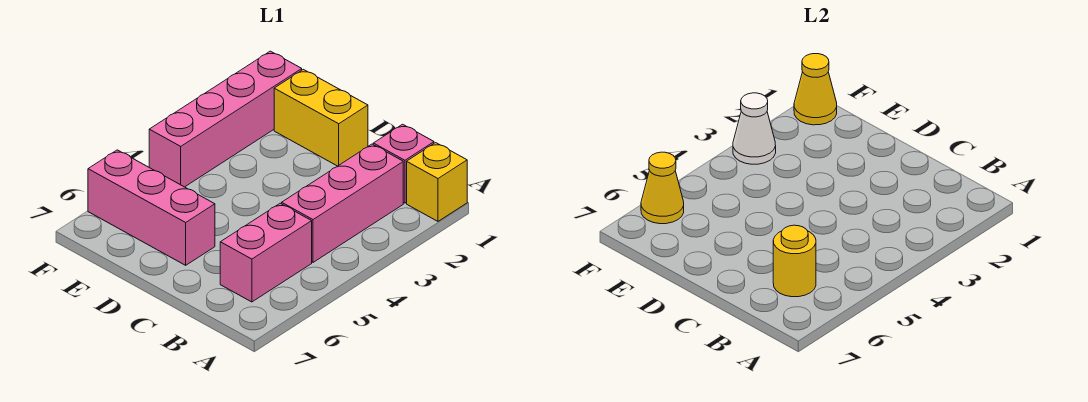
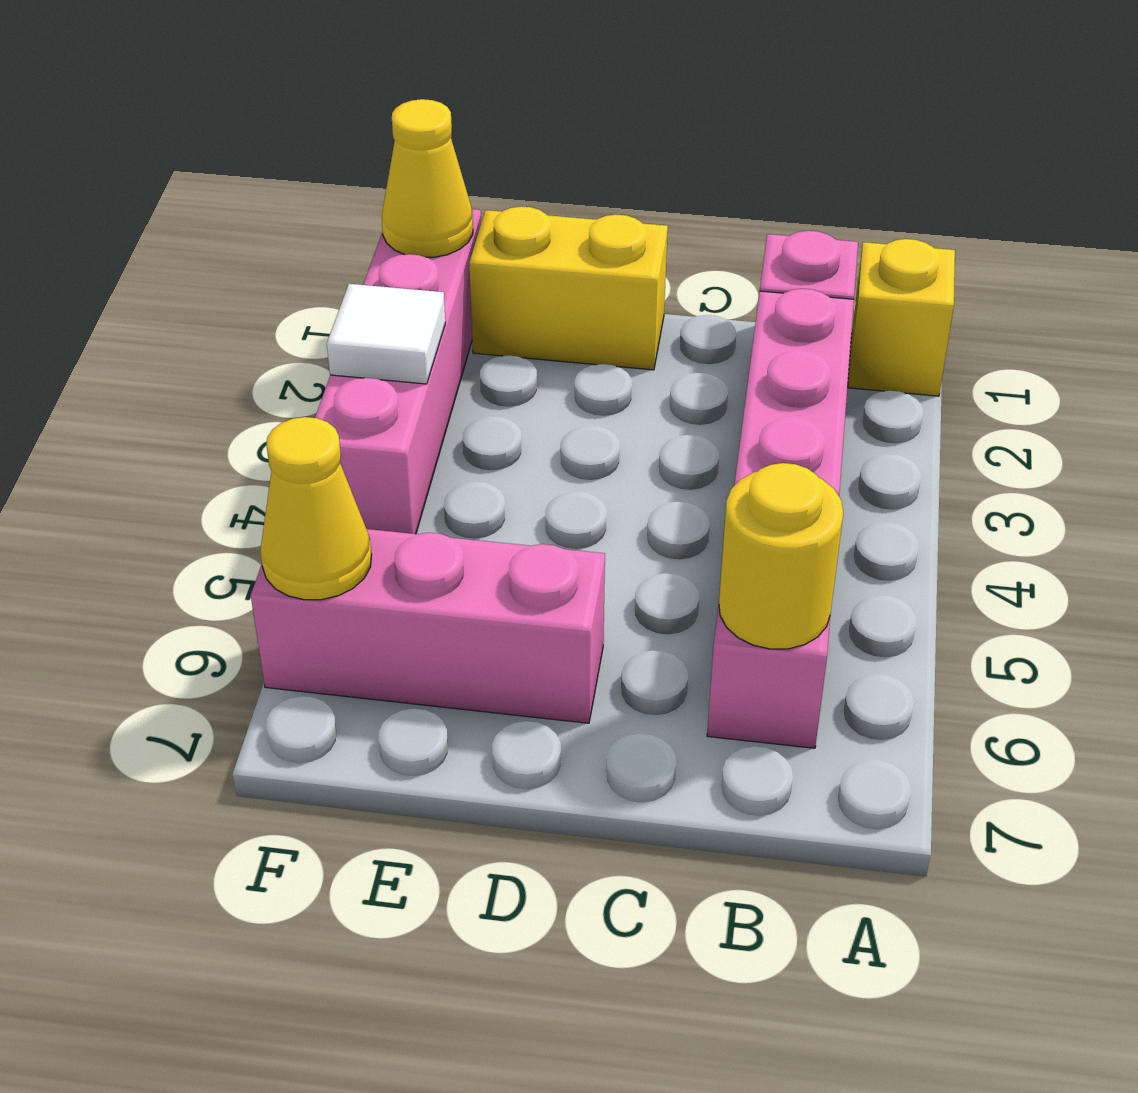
white cone F3 level 2 -> white tile F3 level 2

